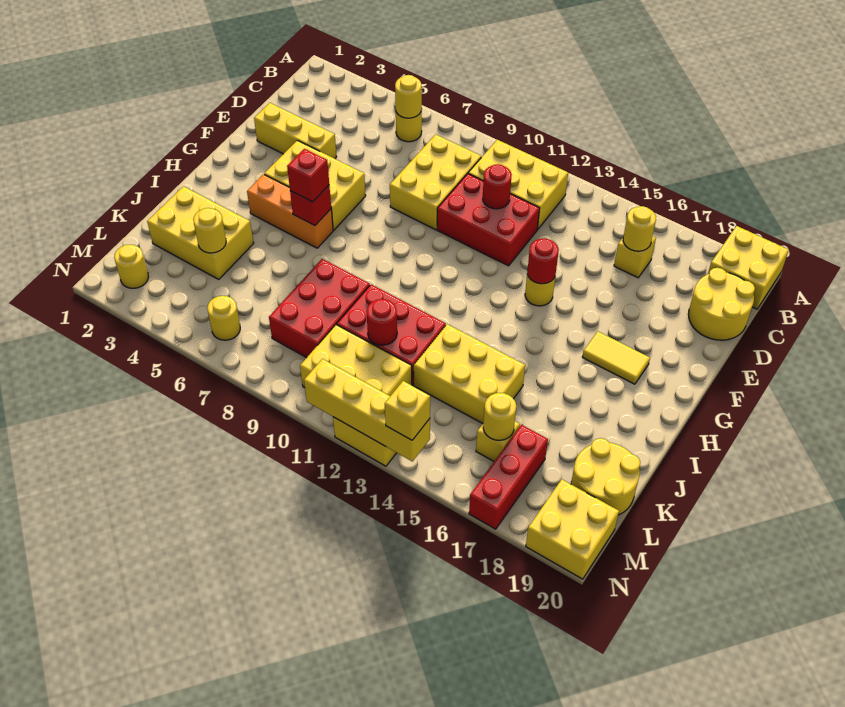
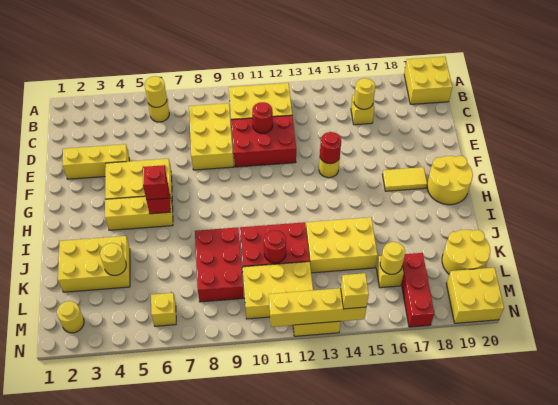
yellow round brick C19:D20 level 1 -> yellow round brick G19:H20 level 1
orange brick H4:H6 level 1 -> yellow brick H4:H6 level 1
yellow round brick M6 level 1 -> yellow brick M6 level 1

